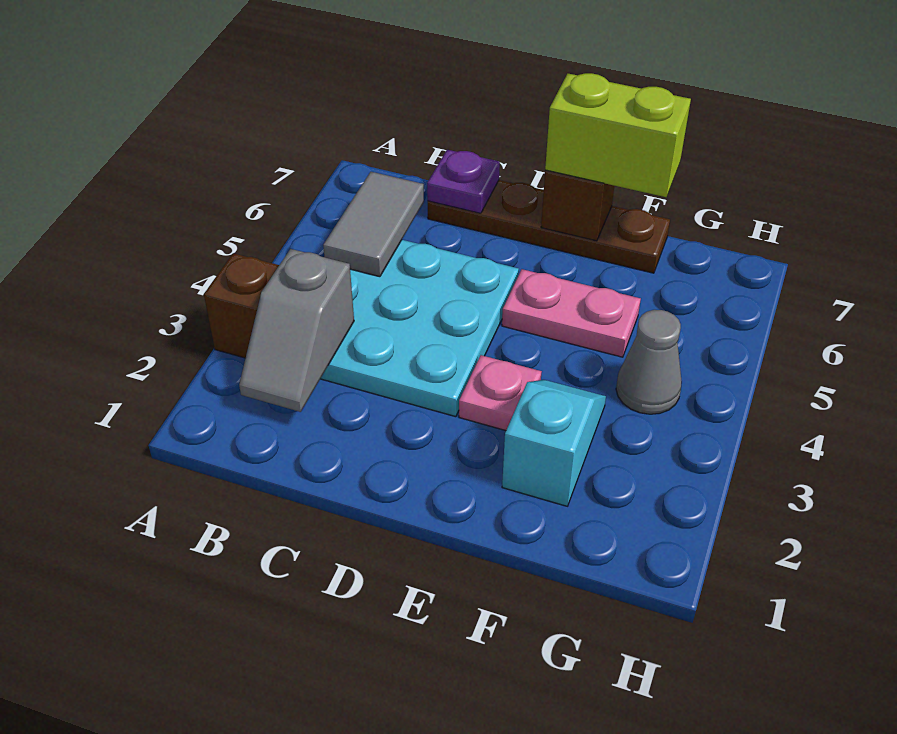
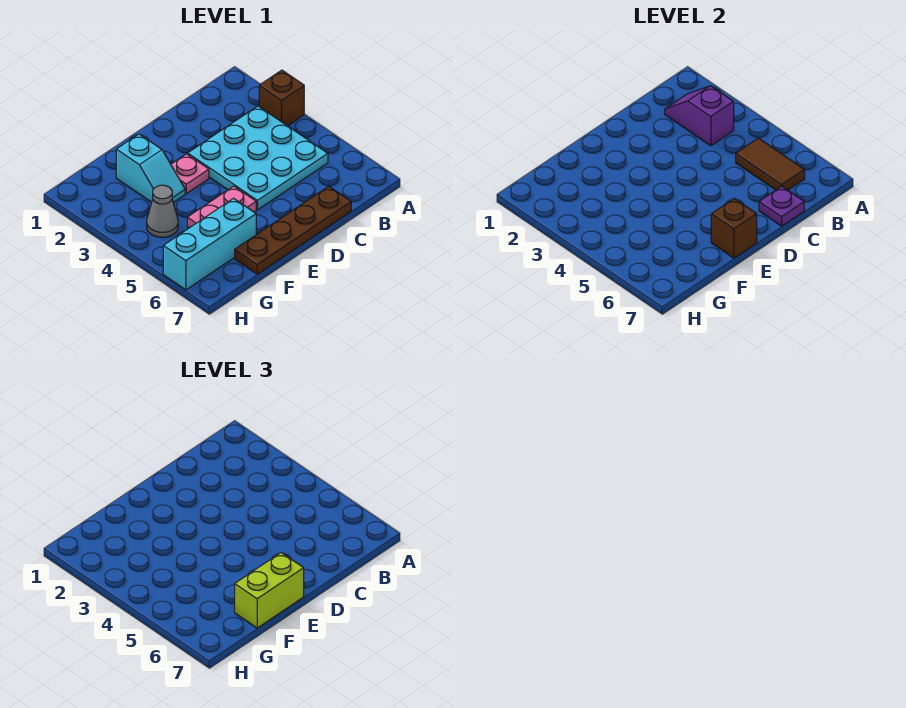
grey slope B2:B3 level 2 top 3 -> purple slope B2:B3 level 2 top 3
grey tile B5:B6 level 2 -> brown tile B5:B6 level 2
none -> cyan brick F6:H6 level 1

